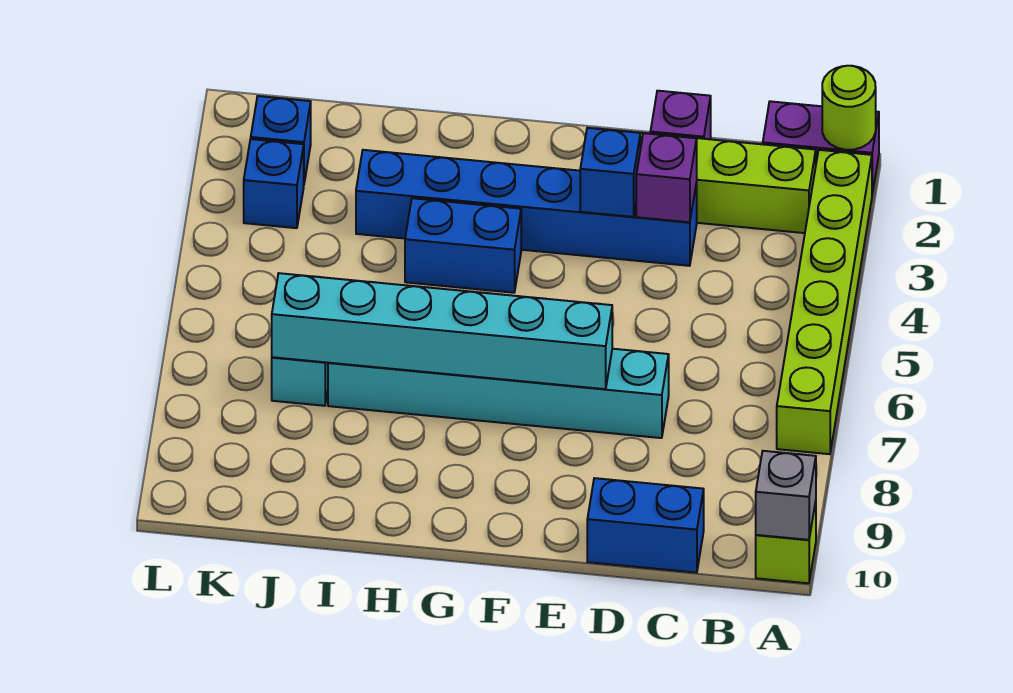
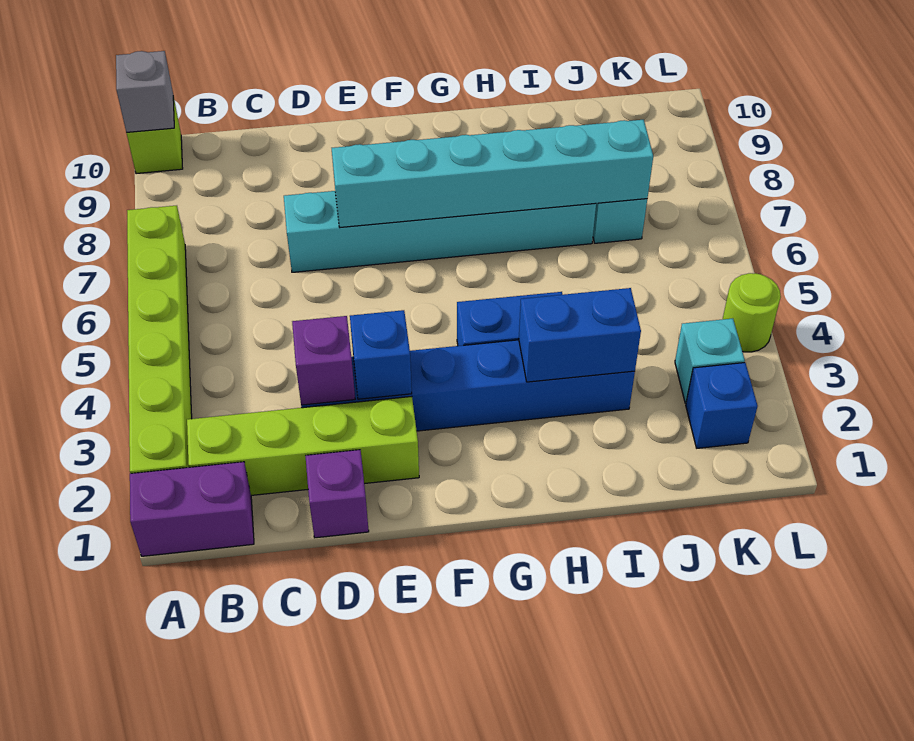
lime round brick A1 level 2 -> lime round brick L4 level 1
blue brick C10:D10 level 1 -> blue brick H3:I3 level 2
blue brick K3 level 1 -> cyan brick K3 level 1

